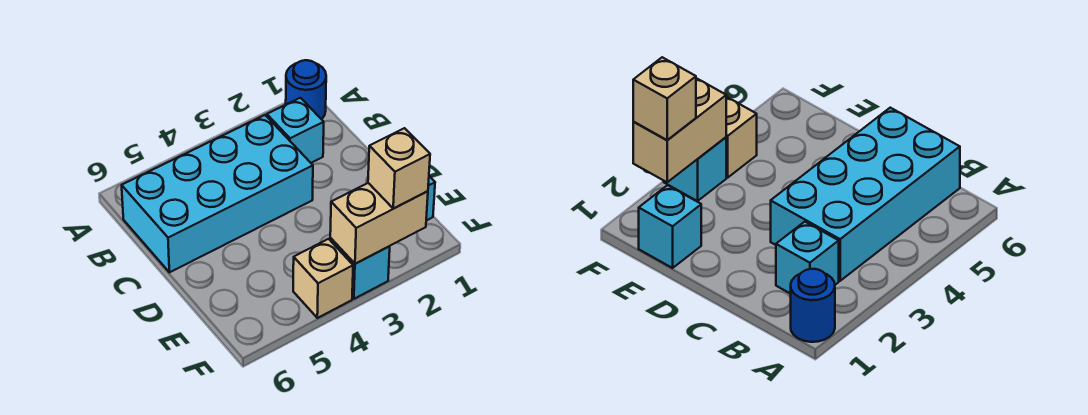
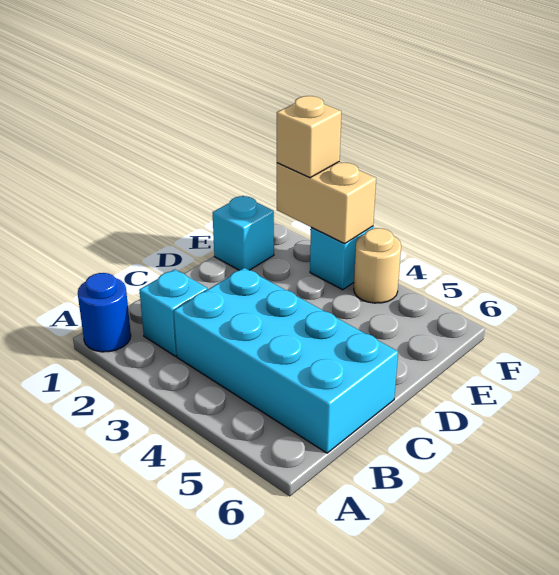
tan brick F4 level 1 -> tan round brick F4 level 1

